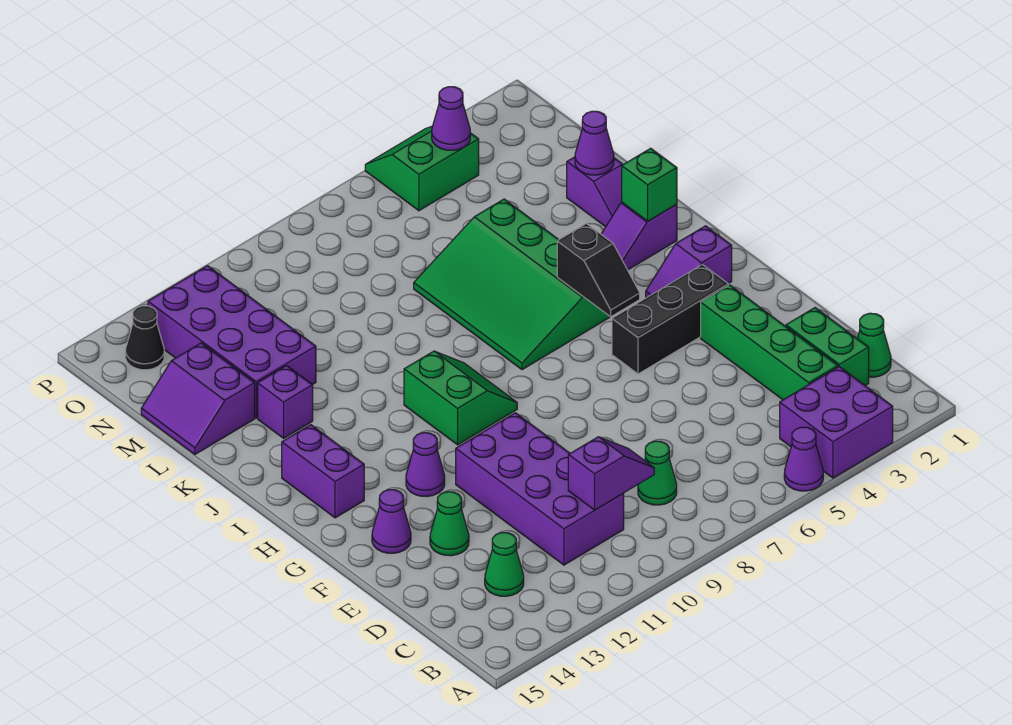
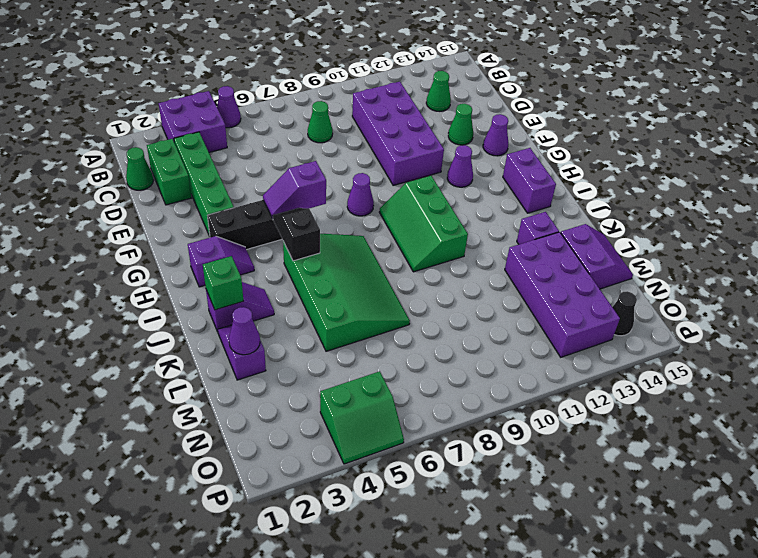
purple slope C9:C10 level 2 top 10 -> purple slope G5:G6 level 2 top 6
green slope H9:I10 level 1 top 10 -> green slope H9:J10 level 1 top 10
purple cone O4 level 2 -> purple cone G8 level 1

